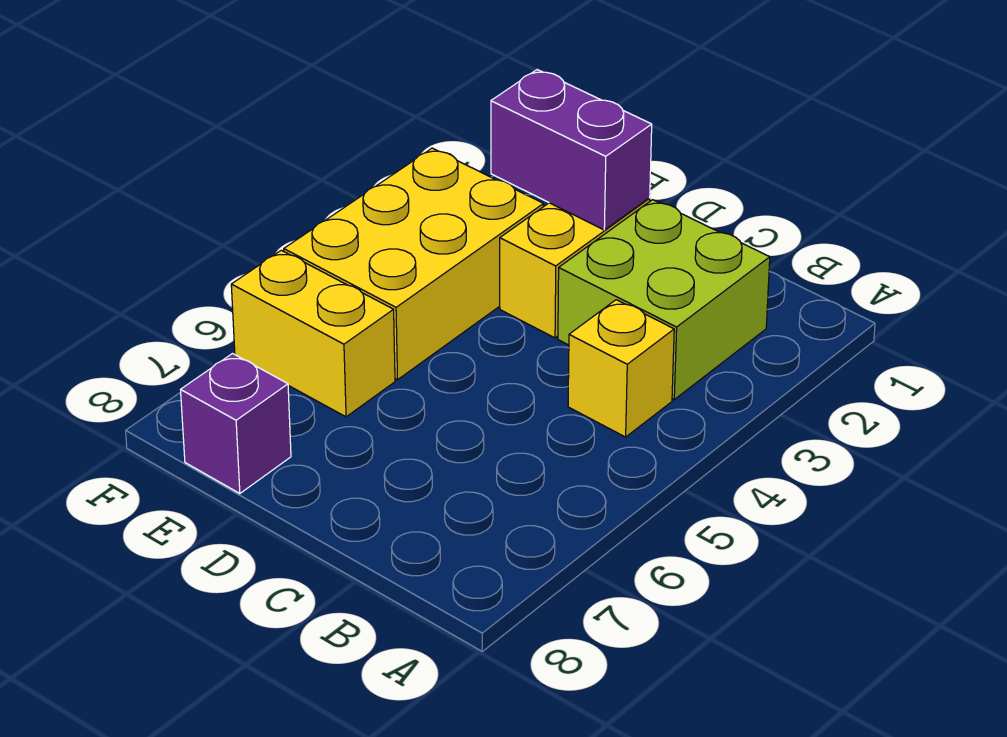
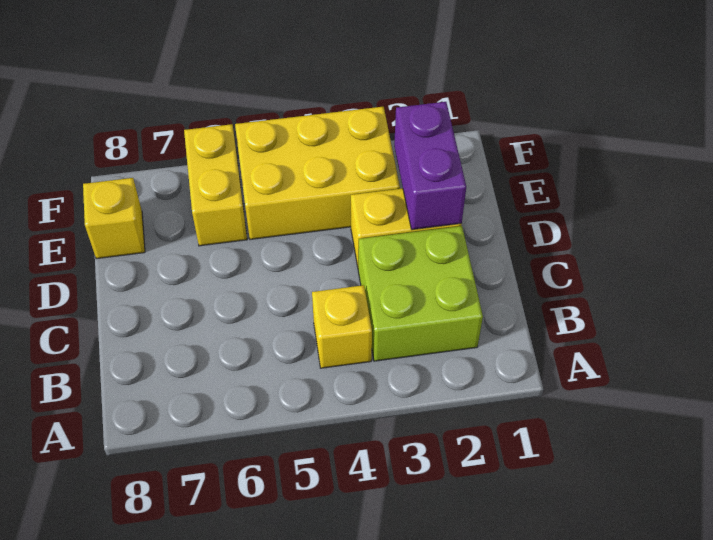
purple brick E8 level 1 -> yellow brick E8 level 1

